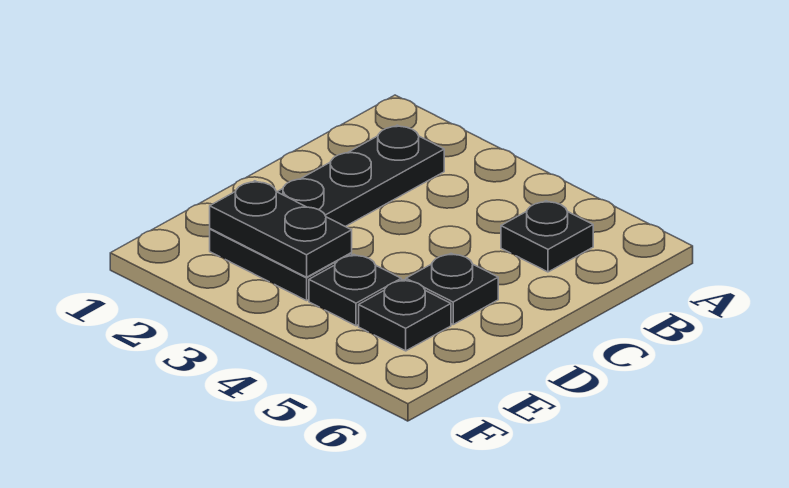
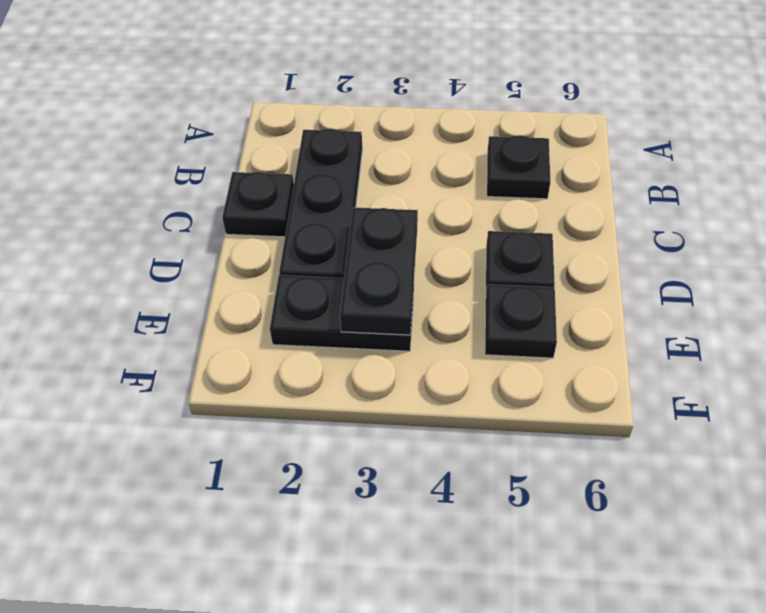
black plate E2:E3 level 2 -> black plate D3:E3 level 2
black plate E4 level 1 -> black plate C1 level 1

